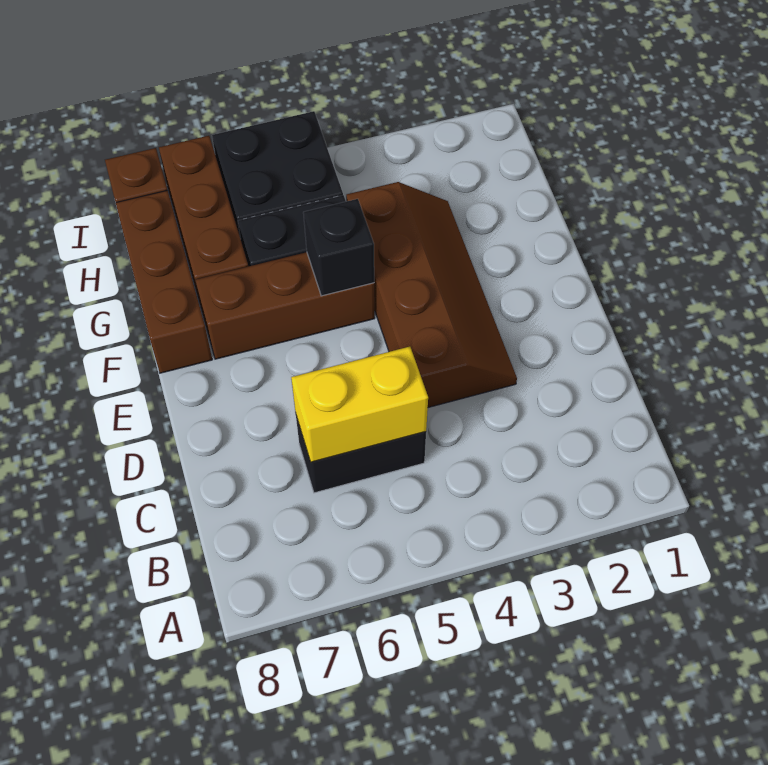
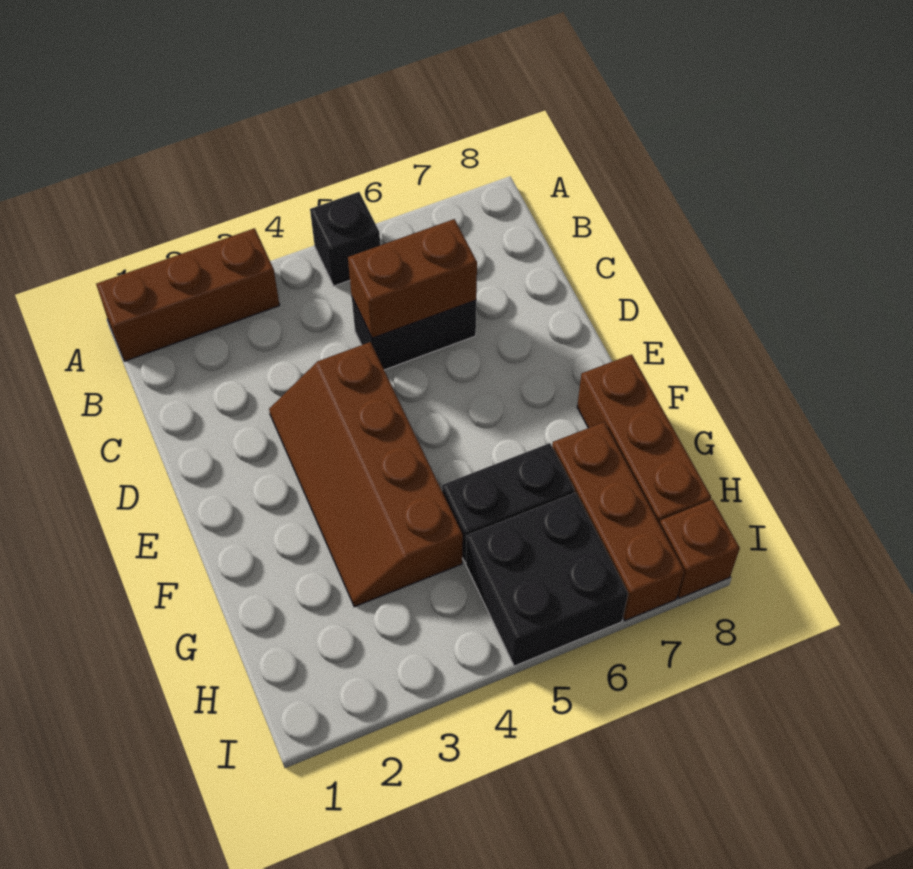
yellow brick C5:C6 level 2 -> brown brick C5:C6 level 2
brown brick F5:F7 level 1 -> brown brick A1:A3 level 1
black brick F5 level 2 -> black brick A5 level 1

